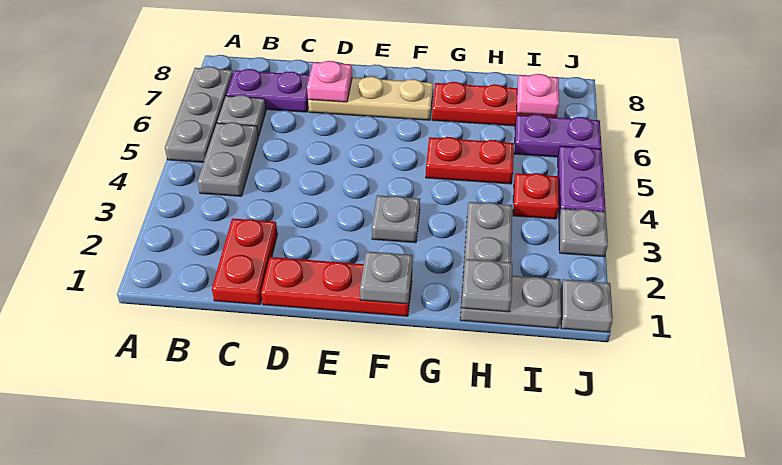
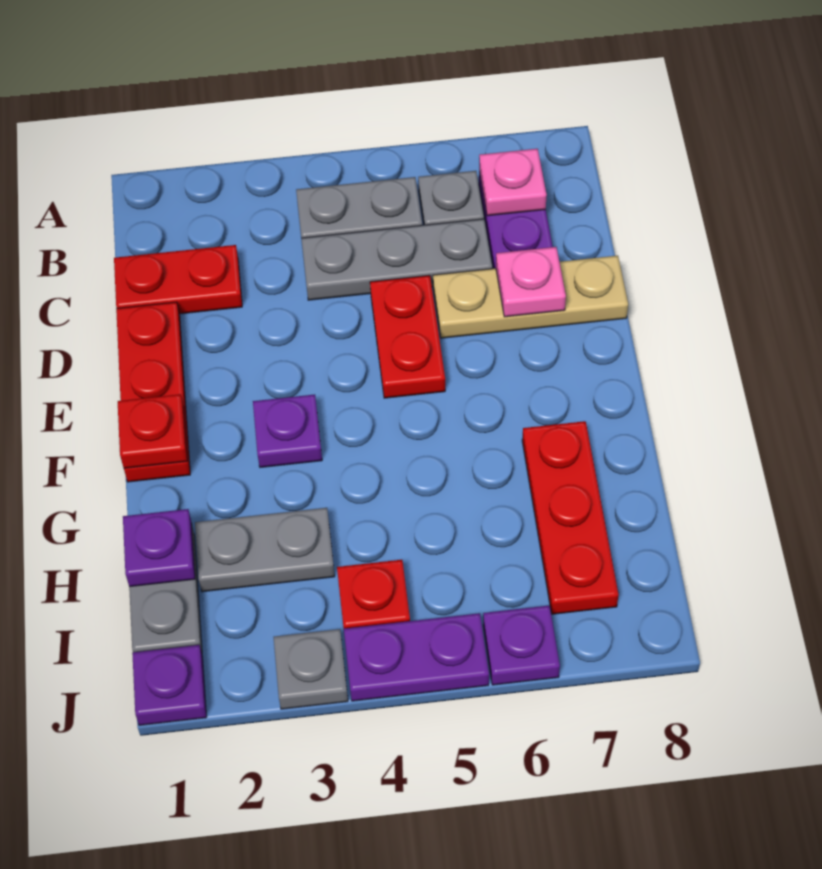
grey plate A5:A7 level 1 -> grey plate C4:C6 level 1
tan plate D7:F7 level 1 -> tan plate D6:D8 level 1
grey plate F1 level 2 -> red plate F1 level 2
grey plate F3 level 1 -> purple plate F3 level 1
red plate G5:H5 level 1 -> red plate D5:E5 level 1
grey plate H1 level 2 -> purple plate H1 level 2
purple plate I6:J6 level 1 -> purple plate J6 level 1
pink plate I7 level 2 -> pink plate B7 level 2
grey plate J1 level 1 -> purple plate J1 level 1

